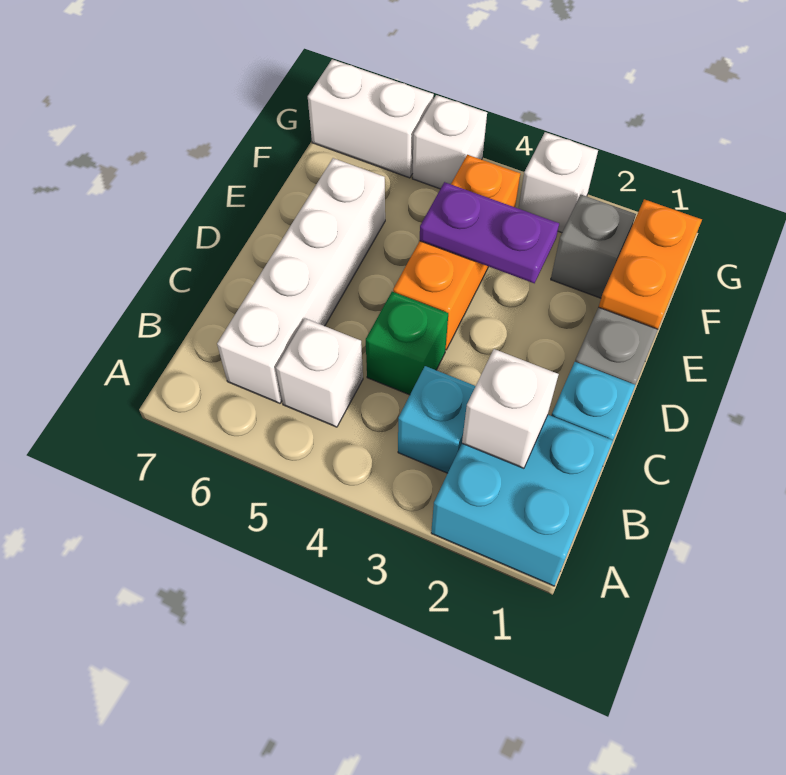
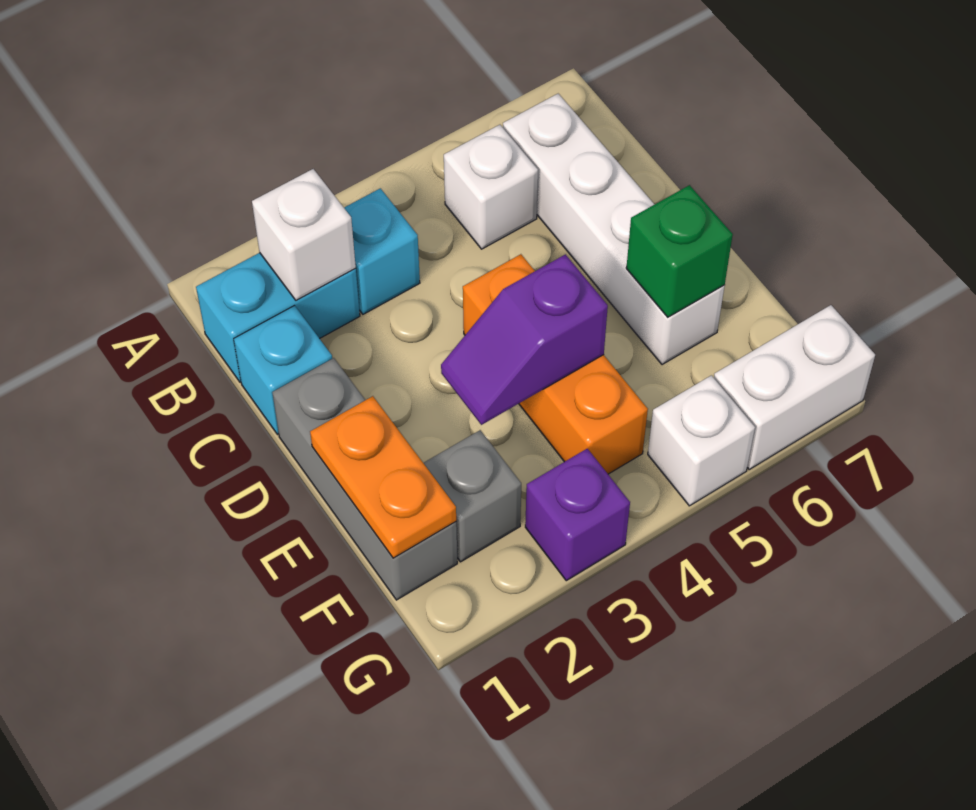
cyan brick A1:B2 level 1 -> cyan brick B1:B2 level 1
green brick C4 level 1 -> green brick E6 level 2
purple plate E3:E4 level 2 -> purple slope E3:E4 level 2 top 4
white brick G3 level 1 -> purple brick G3 level 1

